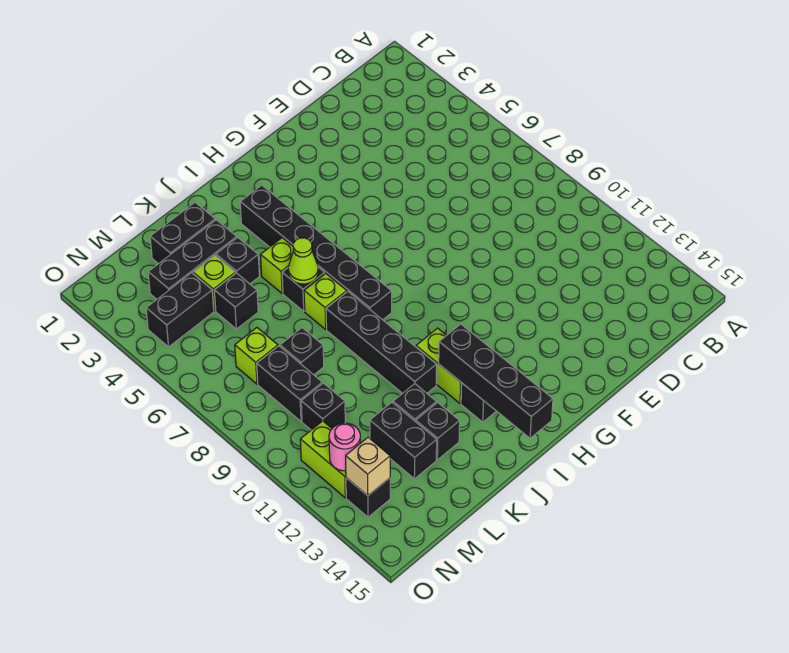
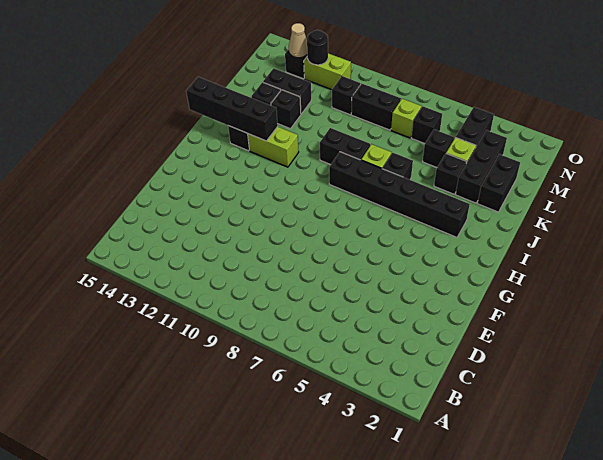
lime brick J5 level 1 -> none
lime cone J6 level 2 -> none
black brick J8:J11 level 1 -> black brick J8:J9 level 1
black brick L8 level 1 -> black brick M6 level 1
pink round brick N12 level 2 -> black round brick N12 level 2
tan brick N13 level 2 -> tan cone N13 level 2

